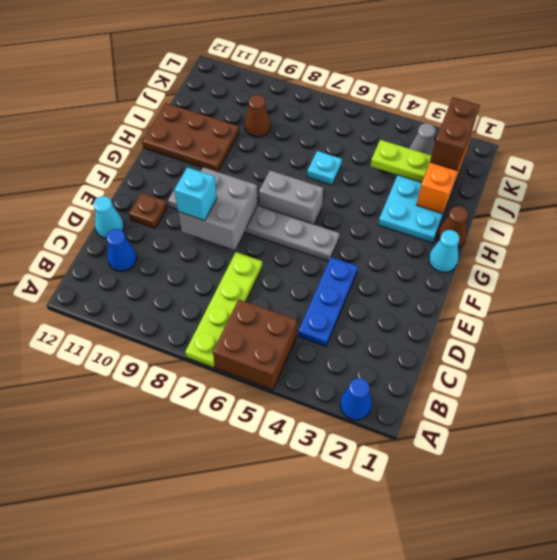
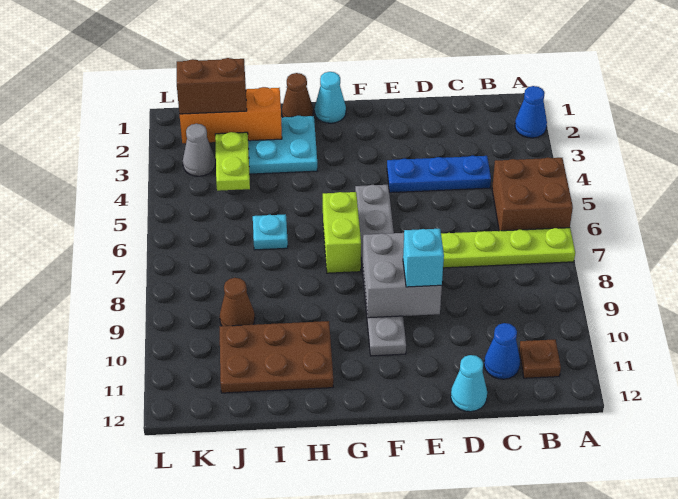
brown plate E11 level 1 -> brown plate B11 level 1
grey brick G6:G7 level 1 -> lime brick G6:G7 level 1
brown plate H10:I12 level 1 -> brown plate H10:J11 level 1

